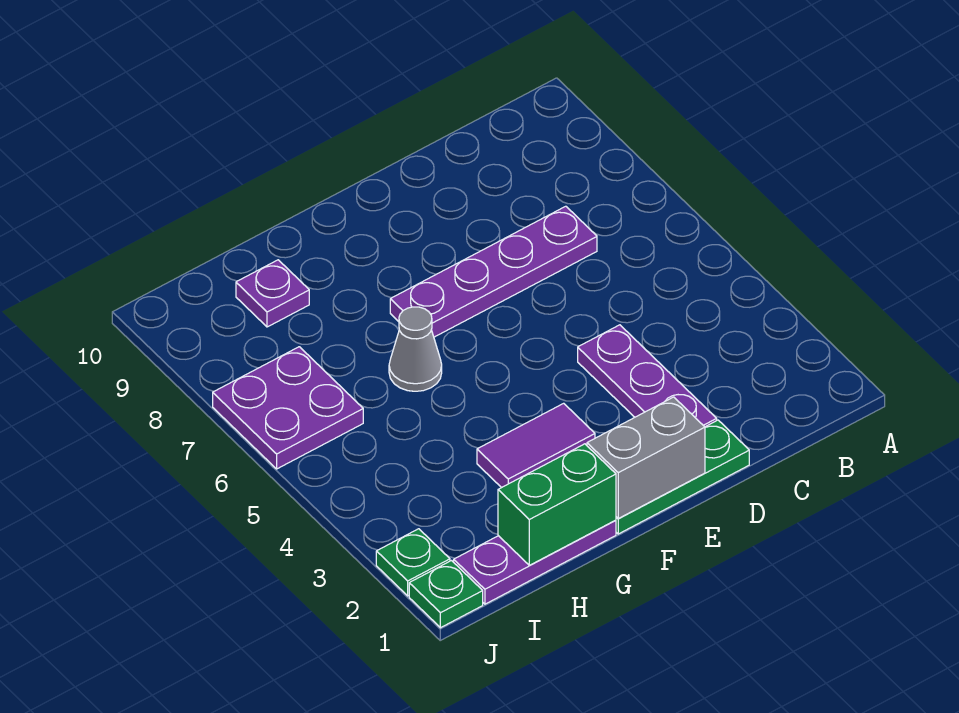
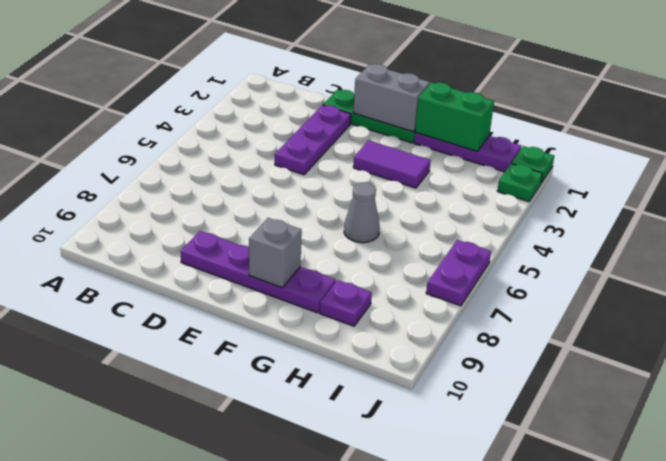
purple plate C7:F7 level 1 -> purple plate D9:G9 level 1
none -> grey brick F9 level 2
purple plate I6:J7 level 1 -> purple plate J6:J7 level 1

